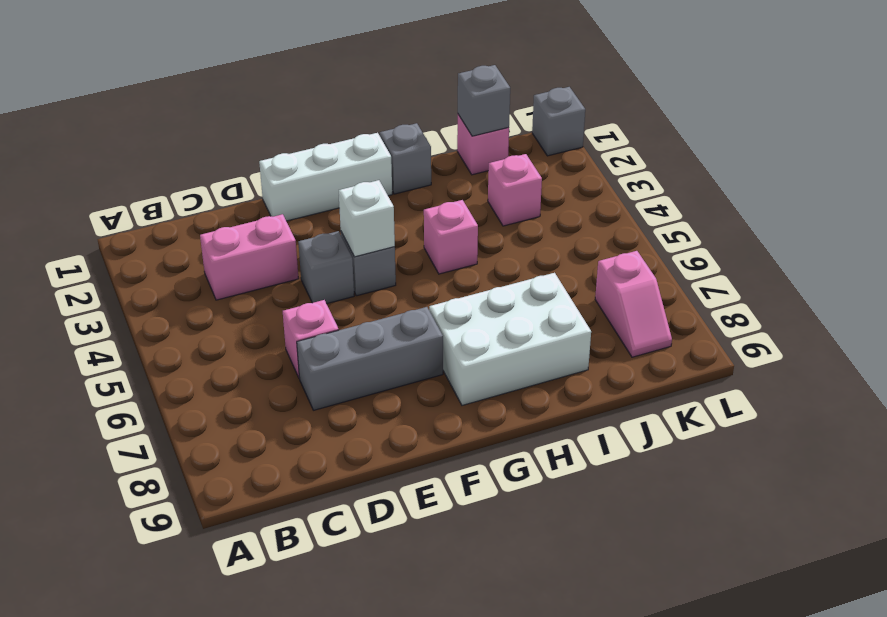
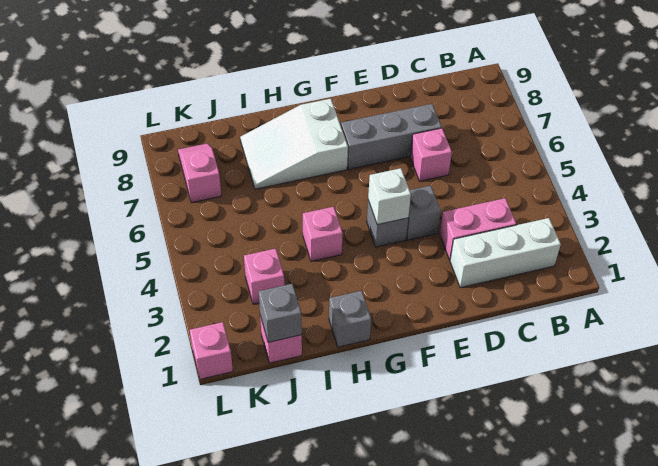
white brick E1:G1 level 1 -> white brick B2:D2 level 1
white brick G7:I8 level 1 -> white slope G7:I8 level 1 top G
grey brick L1 level 1 -> pink brick L1 level 1

